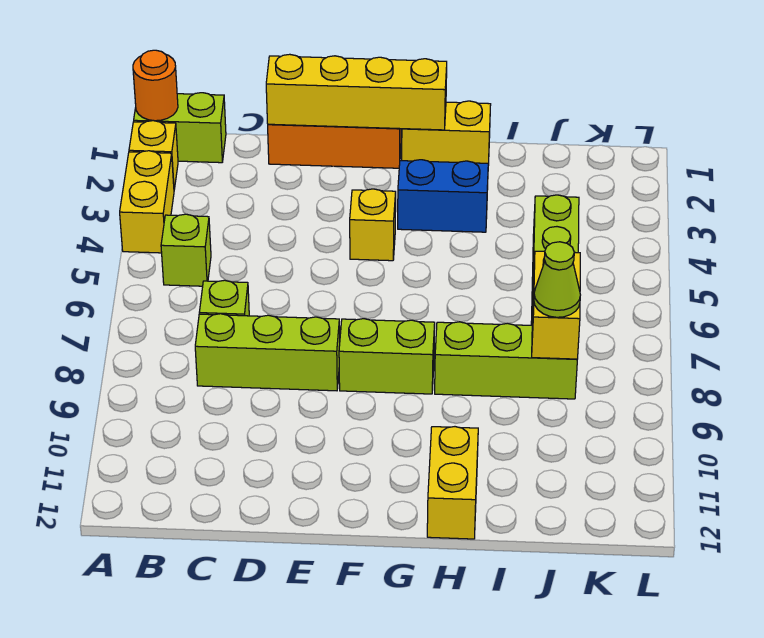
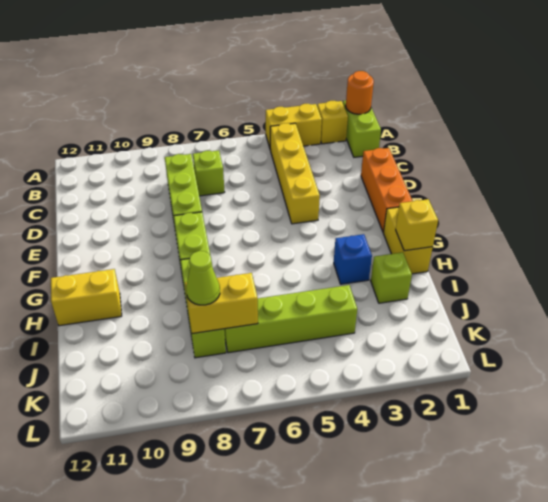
lime brick B5 level 1 -> lime brick I2 level 1
yellow brick D1:G1 level 2 -> yellow brick B4:E4 level 1
yellow brick F4 level 1 -> yellow brick H1 level 2
blue brick G3:H3 level 1 -> blue brick H3 level 1

